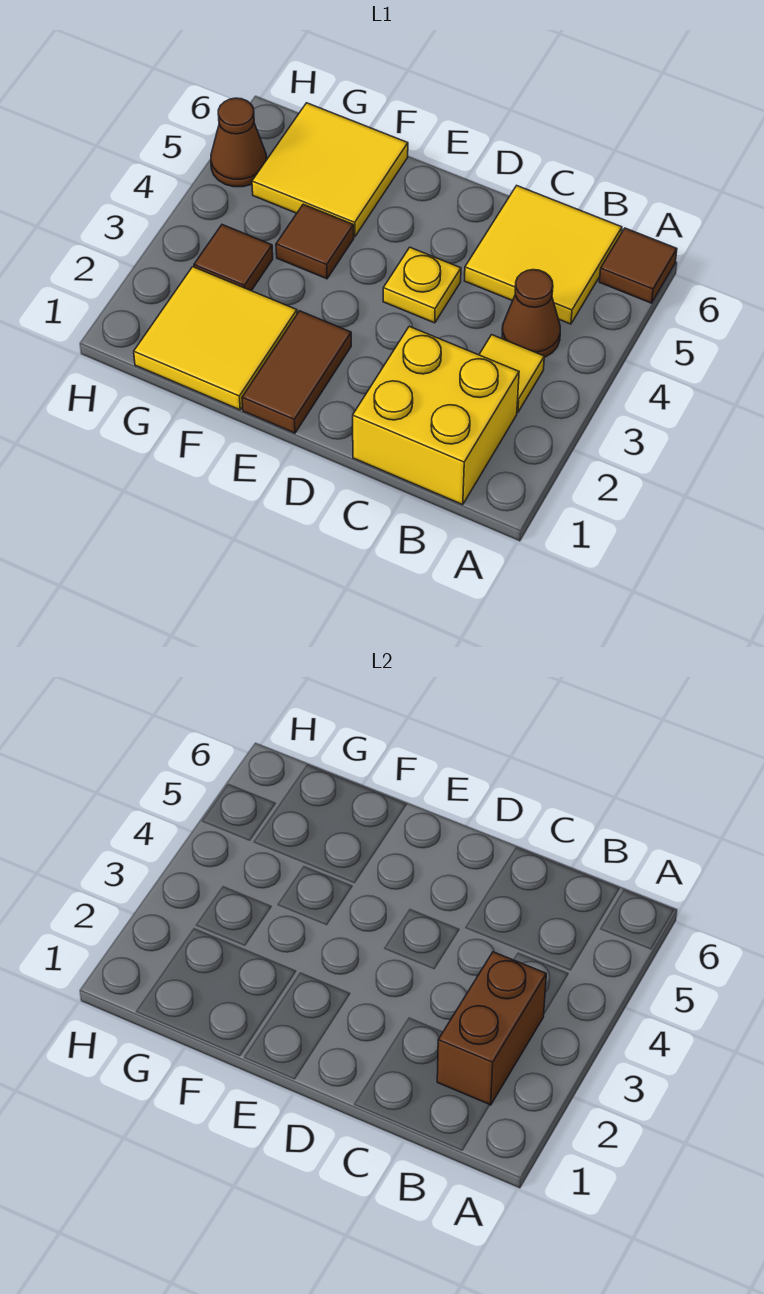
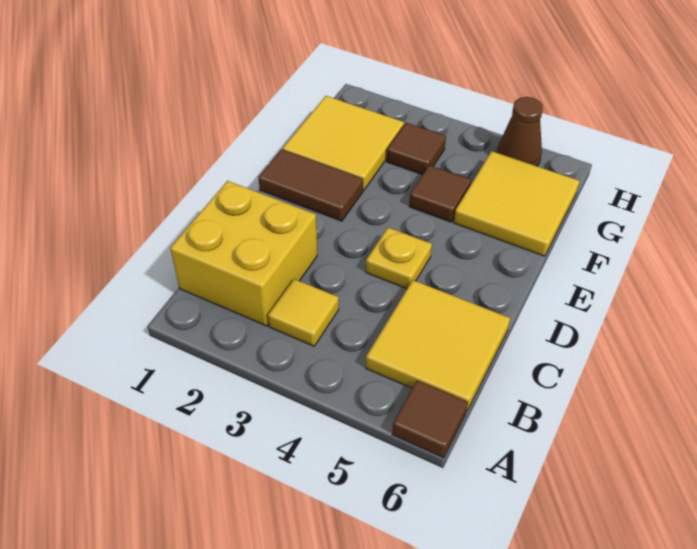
brown brick B2:B3 level 2 -> none
brown cone B4 level 1 -> none

